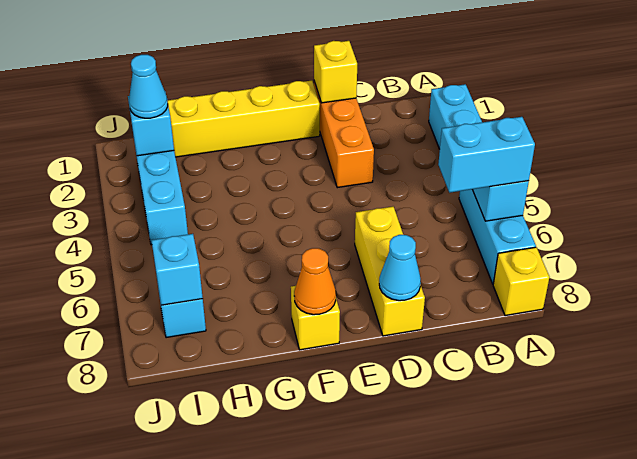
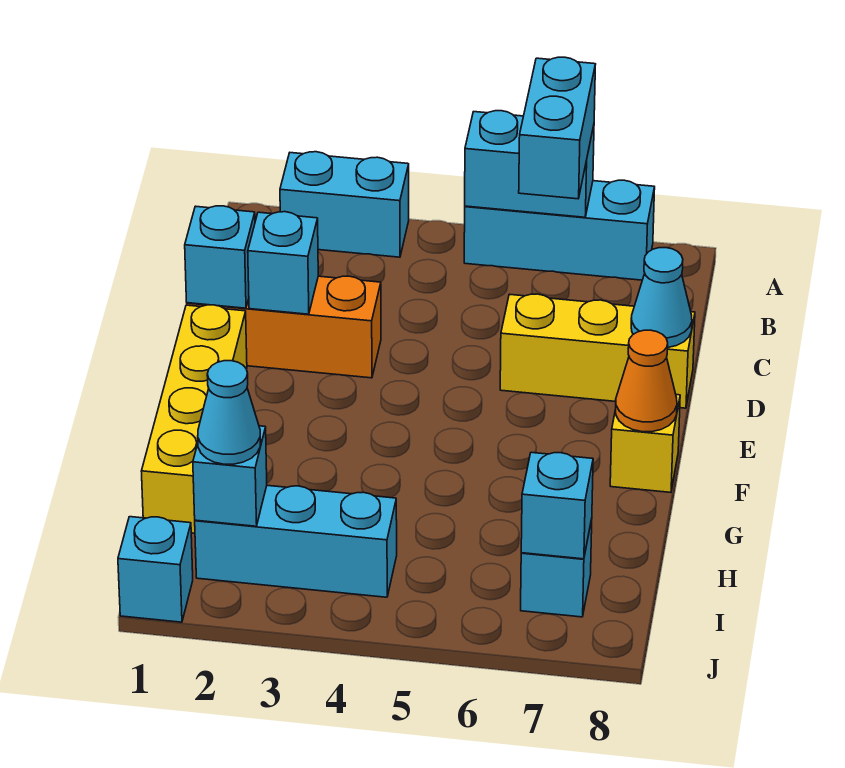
yellow brick A8 level 1 -> none
yellow brick D1 level 2 -> cyan brick D1 level 2
none -> cyan brick D2 level 2
none -> cyan brick J1 level 1

